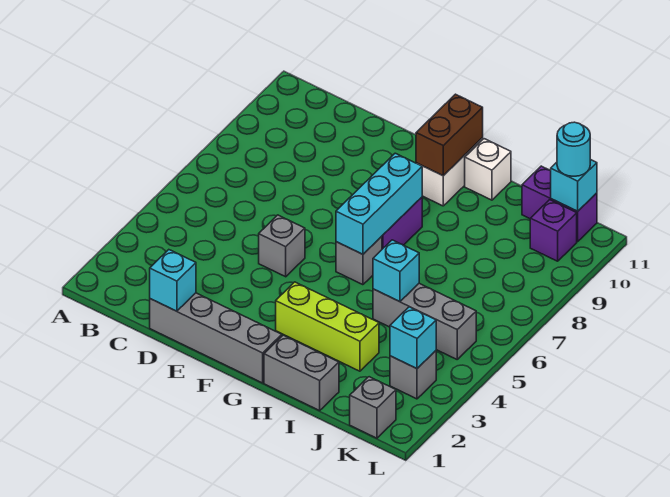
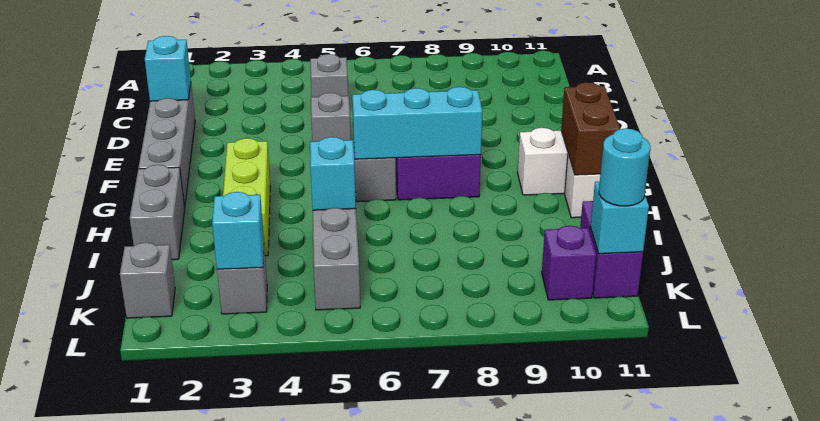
none -> grey brick C5 level 1
brown brick G10:G11 level 2 -> brown brick G11:H11 level 2

